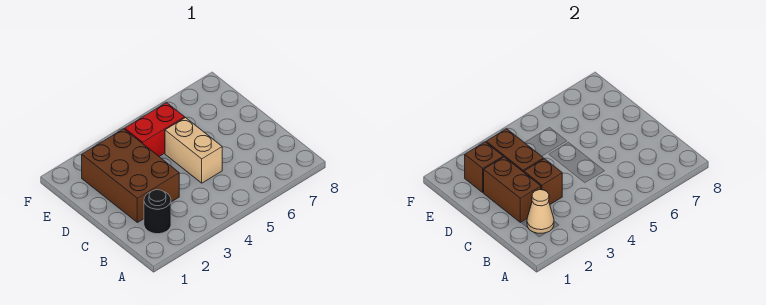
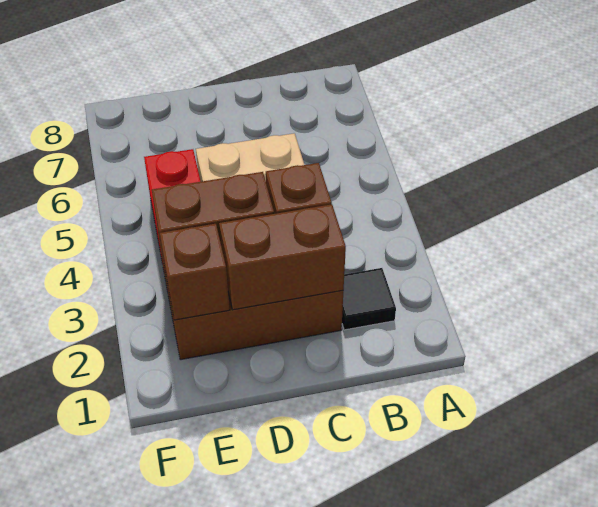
black round brick B2 level 1 -> black tile B2 level 1
tan cone B2 level 2 -> none

